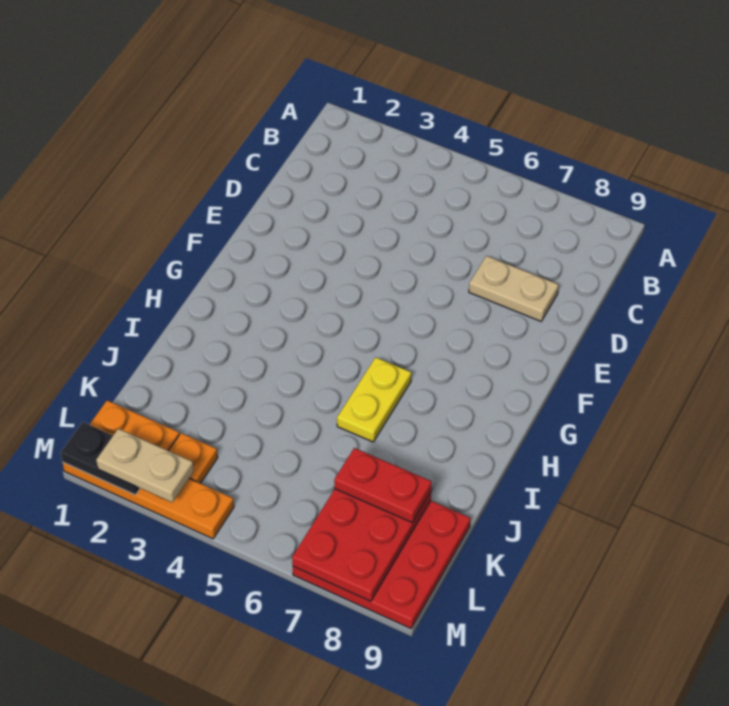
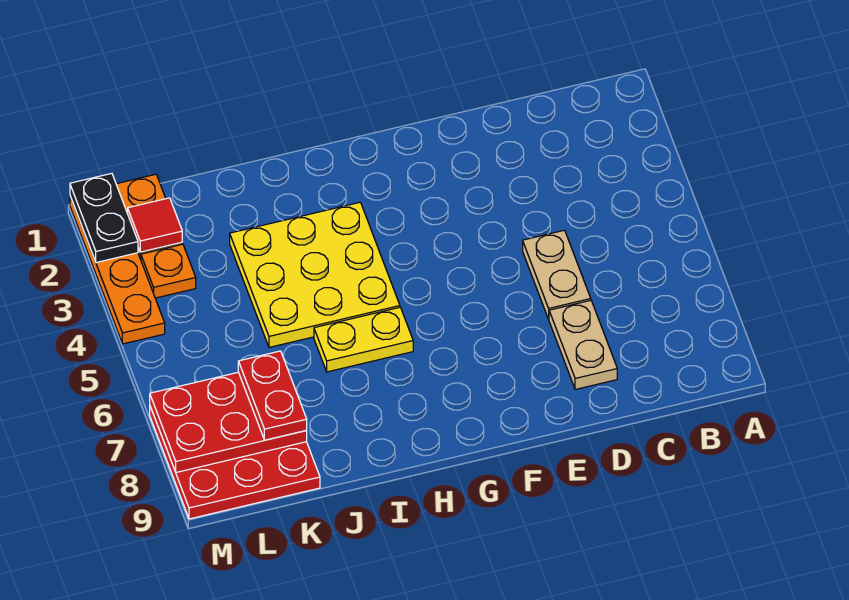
none -> yellow plate H3:J5 level 1
none -> red tile L2 level 2
tan plate M2:M3 level 3 -> tan plate D5:D6 level 1

